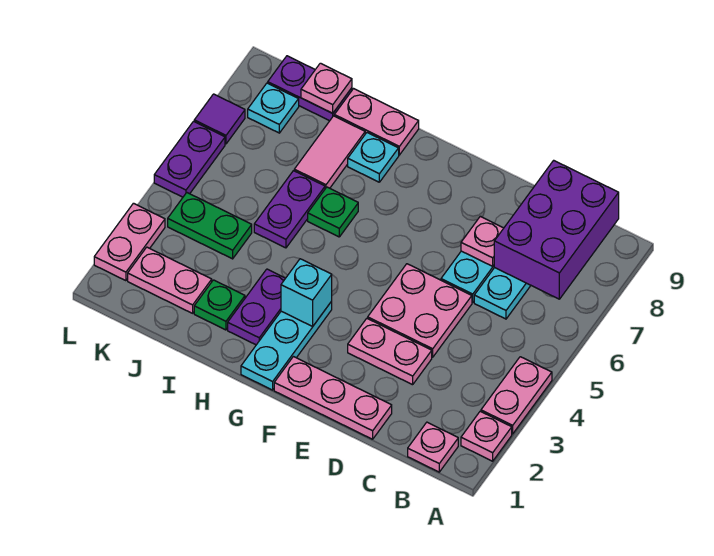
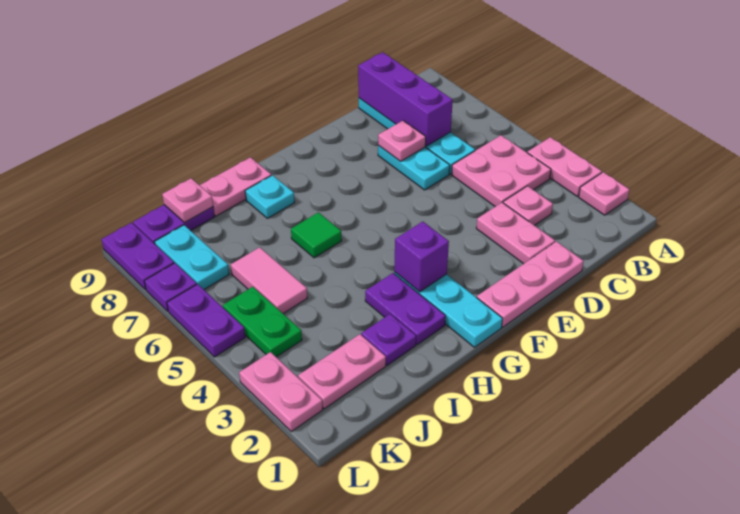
pink plate B1 level 1 -> pink plate C3 level 1
purple brick B7:C9 level 2 -> purple brick C7:C9 level 2
pink plate D3:E3 level 1 -> pink plate D2:D3 level 1
pink plate D4:E5 level 1 -> pink plate B4:C5 level 1
cyan brick G3 level 2 -> purple brick G3 level 2
green plate H6 level 1 -> green tile H6 level 1
green plate I2 level 1 -> purple plate I2 level 1
purple plate I5:I6 level 1 -> purple plate L8:L9 level 1
pink tile I7:I8 level 1 -> pink tile J5:J6 level 1
green plate J4:K4 level 1 -> green plate K4:K5 level 1
cyan plate K8 level 1 -> cyan plate K7:K8 level 1
purple tile L7 level 1 -> purple plate L7 level 1

